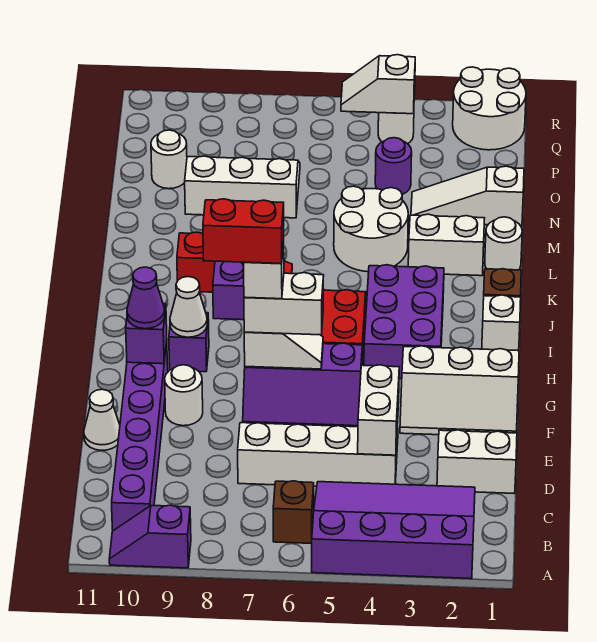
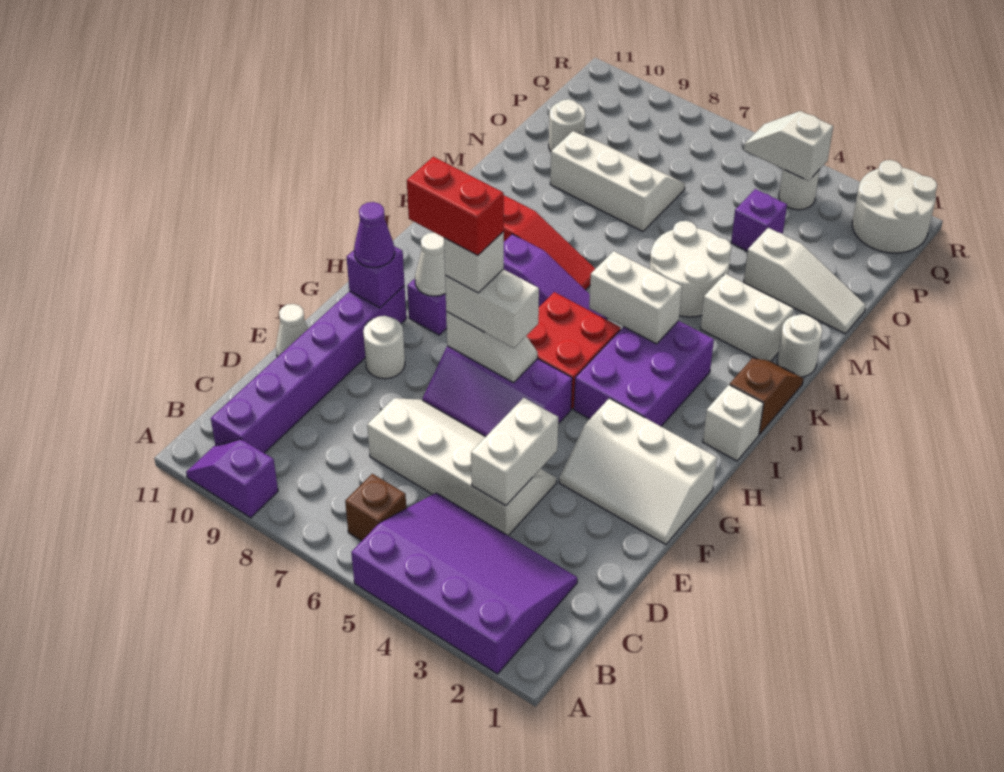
white brick D1:D2 level 1 -> white brick J4:J5 level 2
white slope N1:N3 level 1 top 1 -> white slope N1:N3 level 1 top 3
purple round brick O4 level 1 -> purple brick O4 level 1

